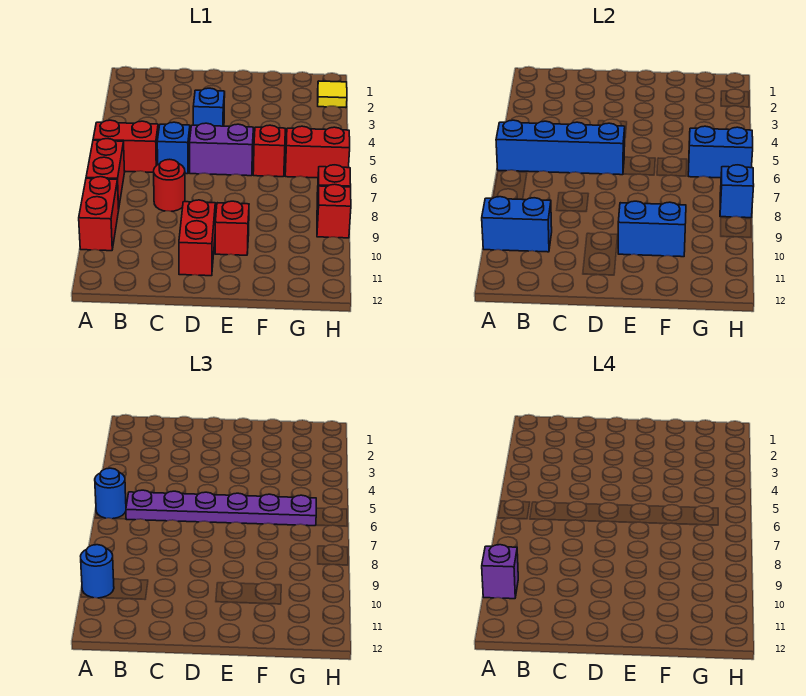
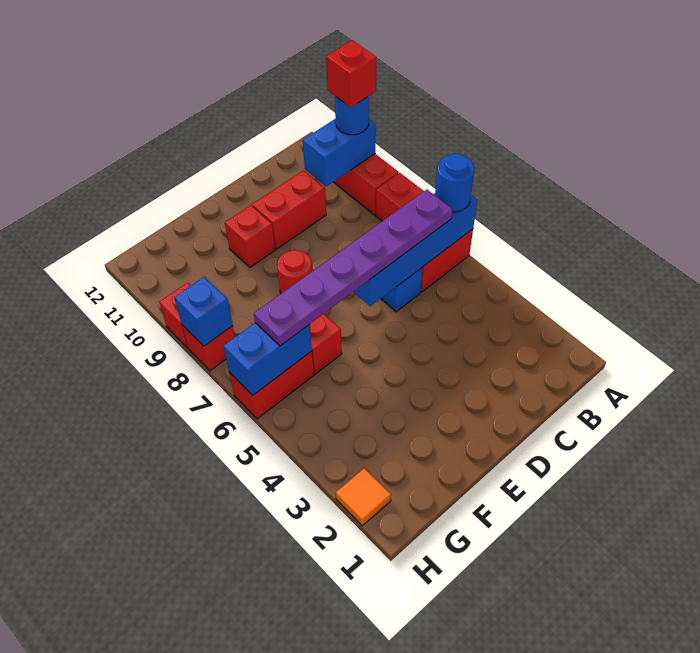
purple brick A10 level 4 -> red brick A10 level 4
red round brick C8 level 1 -> red round brick E8 level 1
blue brick D4 level 1 -> none
purple brick D6:E6 level 1 -> none
red brick D10:D11 level 1 -> red brick C10:D10 level 1
blue brick E10:F10 level 2 -> none
yellow tile H2 level 1 -> orange tile H2 level 1

